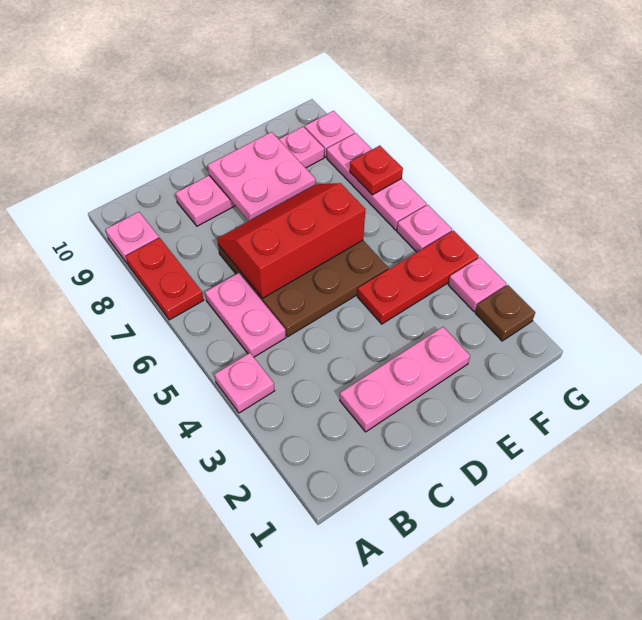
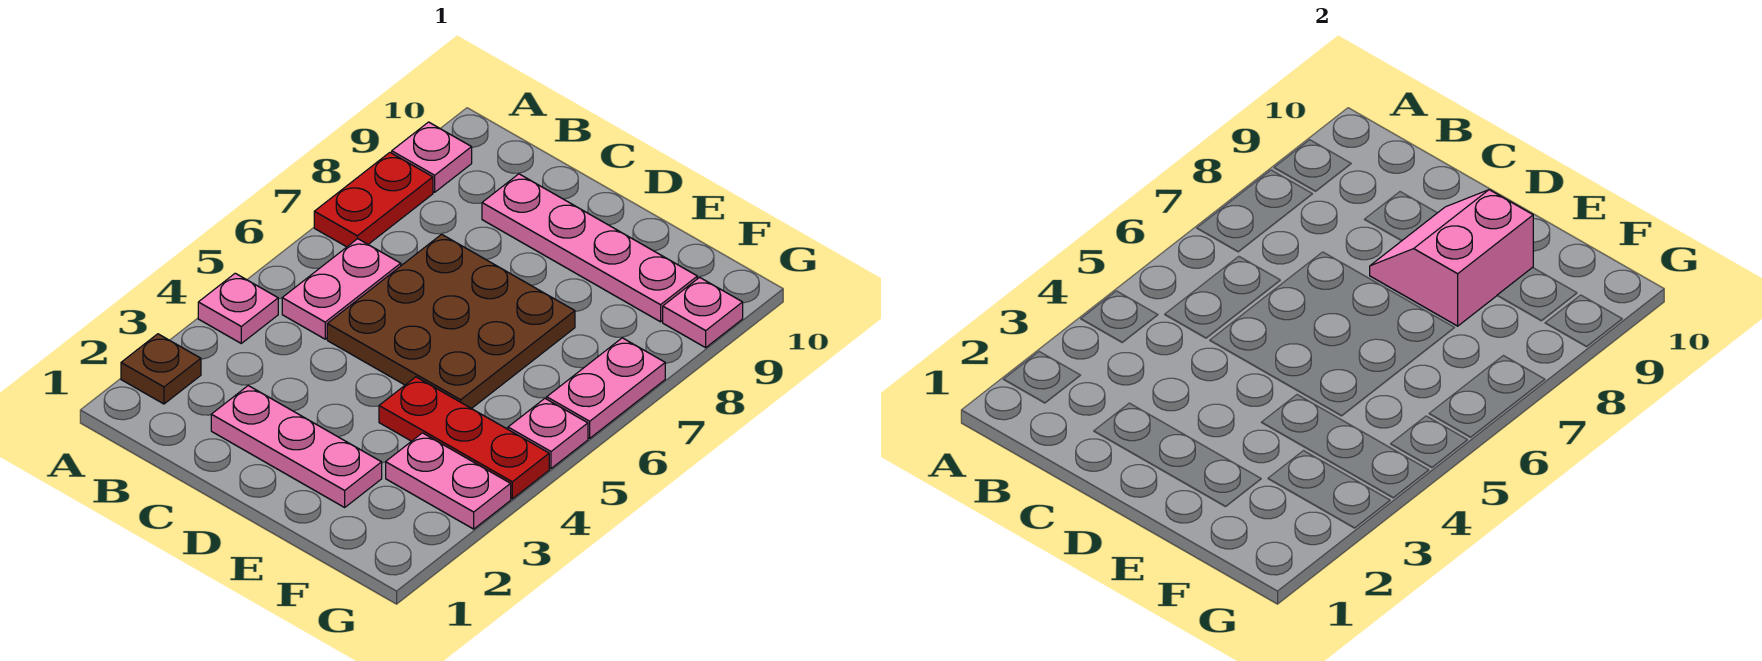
red slope C6:E7 level 2 top 6 -> none
pink plate D8:E9 level 2 -> pink slope D8:E9 level 2 top E
brown plate G2 level 1 -> brown plate A2 level 1
pink plate G3 level 1 -> pink plate F3:G3 level 1
pink plate G6:G8 level 1 -> pink plate G6:G7 level 1
red plate G7 level 2 -> none

